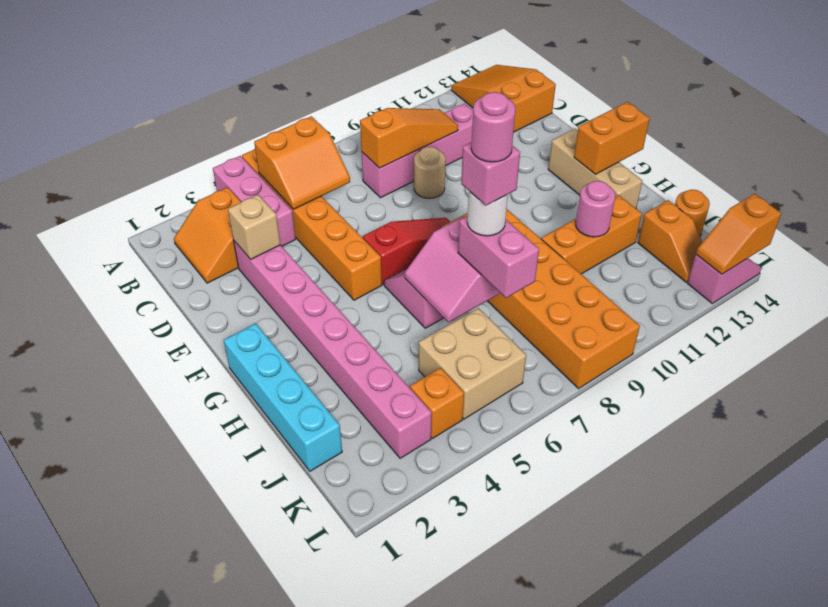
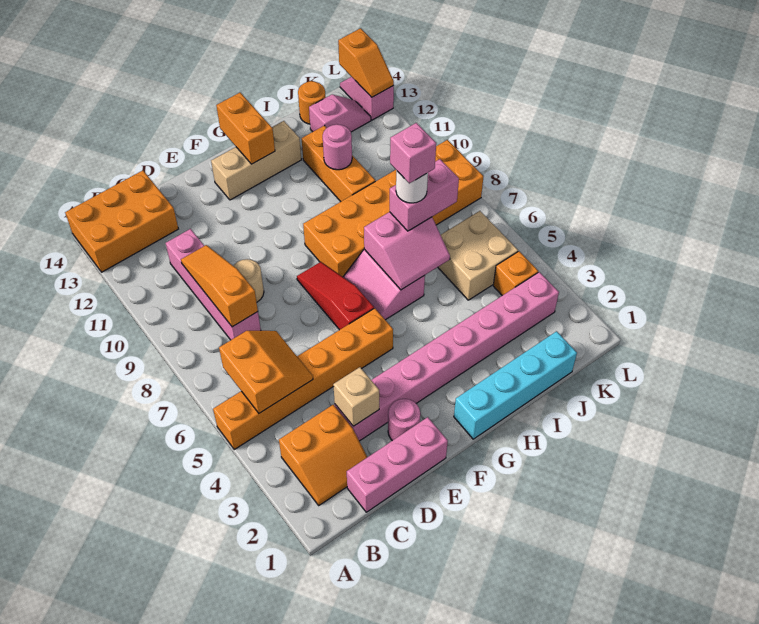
pink brick A4:C4 level 1 -> pink brick C1:E1 level 1
orange slope A13:C14 level 1 top C -> orange brick A13:C14 level 1
pink round brick I7 level 6 -> pink round brick E2 level 1
orange slope J13:K13 level 1 top J -> pink slope J13:K13 level 1 top J

